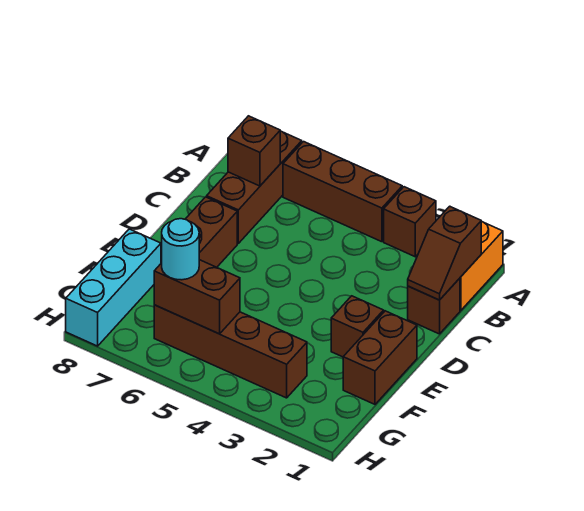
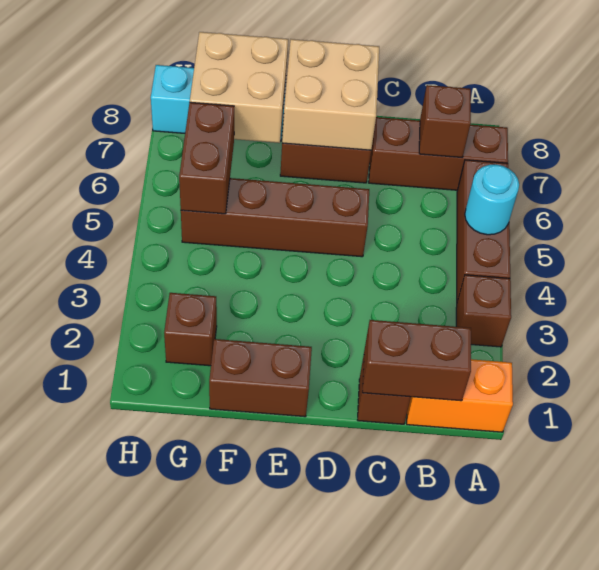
brown slope B1:C1 level 2 top B -> brown brick B1:C1 level 2
none -> tan brick D7:E8 level 2
brown brick E2 level 1 -> brown brick G2 level 1
none -> tan brick F7:G8 level 2
brown brick G3:G6 level 1 -> brown brick D5:G5 level 1
cyan round brick G6 level 3 -> cyan round brick A5 level 2

